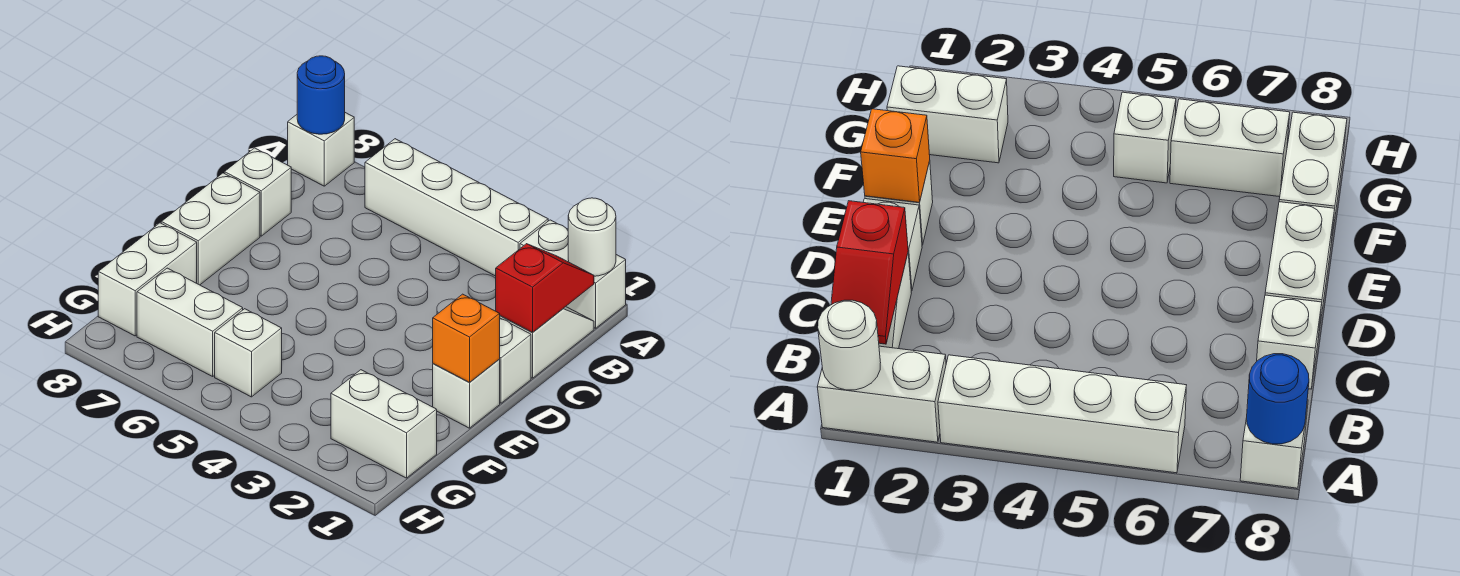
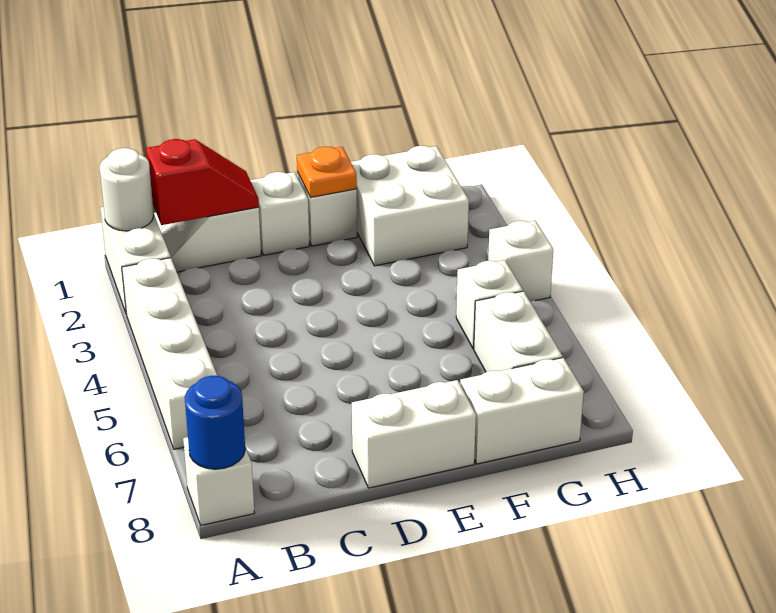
red slope B1:C1 level 2 top C -> red slope B1:C1 level 2 top B
white brick C8 level 1 -> white brick H4 level 1
orange brick E1 level 2 -> orange plate E1 level 2
white brick G1:G2 level 1 -> white brick F1:G2 level 1

